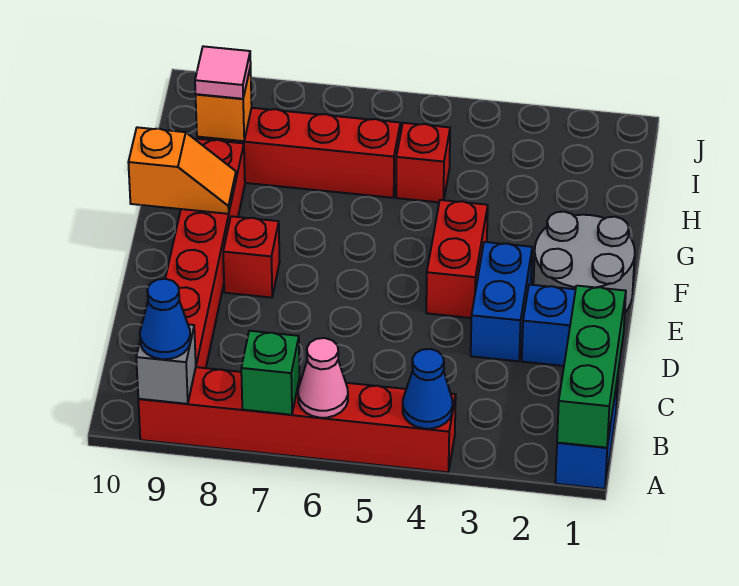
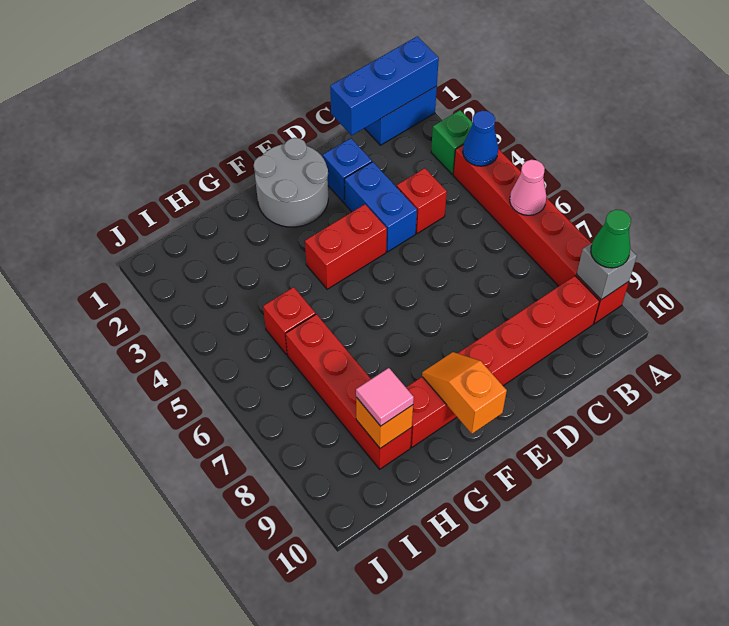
green brick A1:C1 level 2 -> blue brick A1:C1 level 2
green brick A7 level 2 -> green brick A3 level 1
blue cone A9 level 3 -> green cone A9 level 3
blue brick D3:E3 level 1 -> blue brick D3:D4 level 1
red brick E8 level 1 -> red brick C4 level 1

